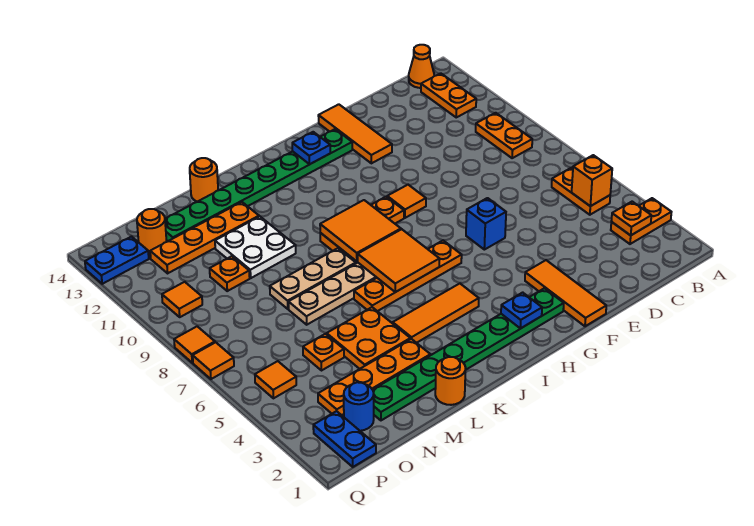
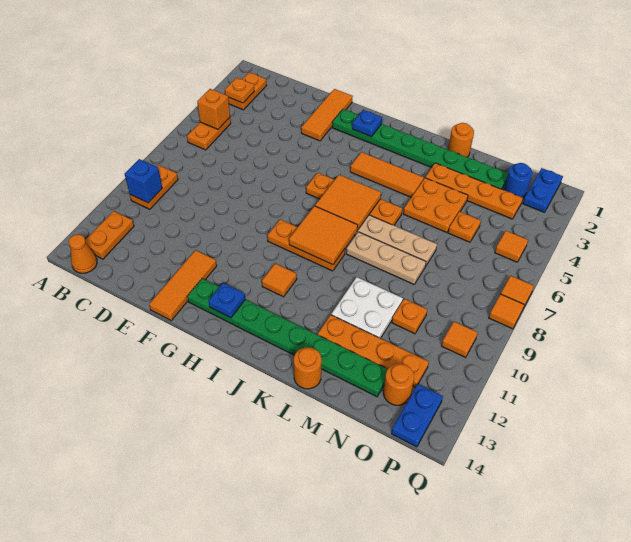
orange plate A3:B3 level 1 -> orange plate B2:B3 level 1
blue brick F6 level 1 -> blue brick B10 level 2
orange tile G9 level 1 -> orange tile I11 level 1
blue plate P13:Q13 level 1 -> blue plate P13:P14 level 1

